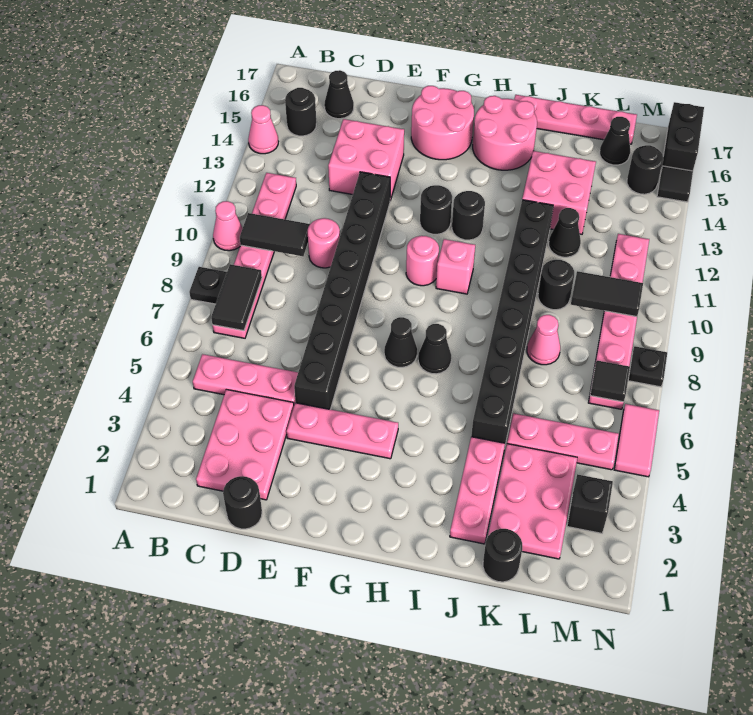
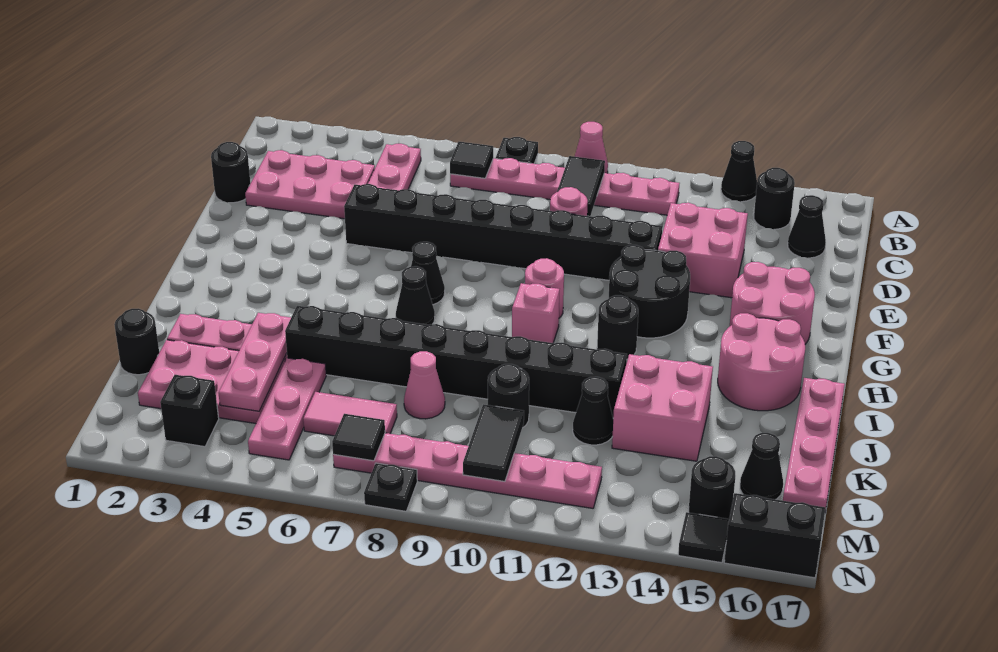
pink cone A14 level 1 -> black cone A14 level 1
black tile B7:B8 level 2 -> black tile B7 level 2
pink plate E4:G4 level 1 -> pink plate J4:L4 level 2
black round brick G12 level 1 -> black round brick F12:G13 level 1
pink tile N5:N6 level 1 -> pink tile L6:L7 level 1

